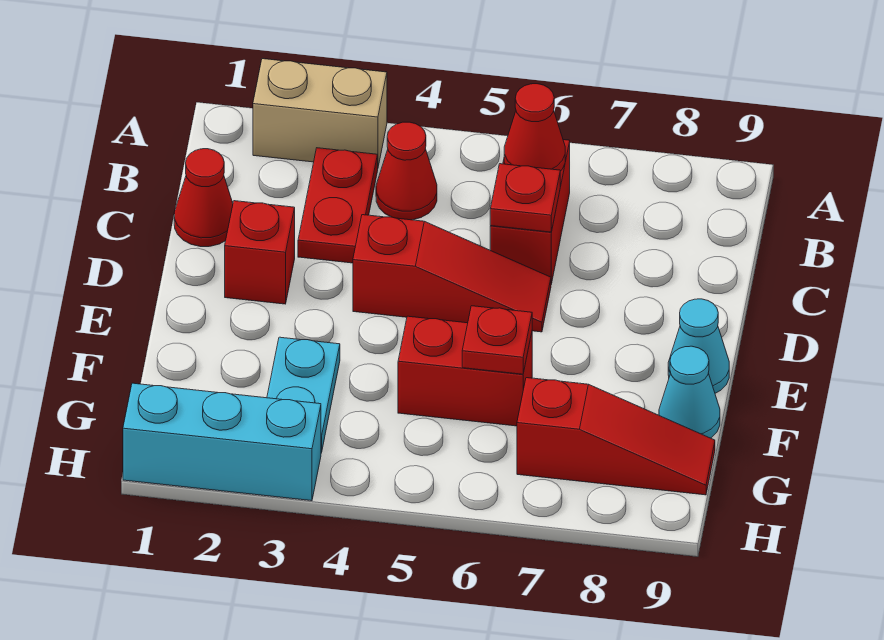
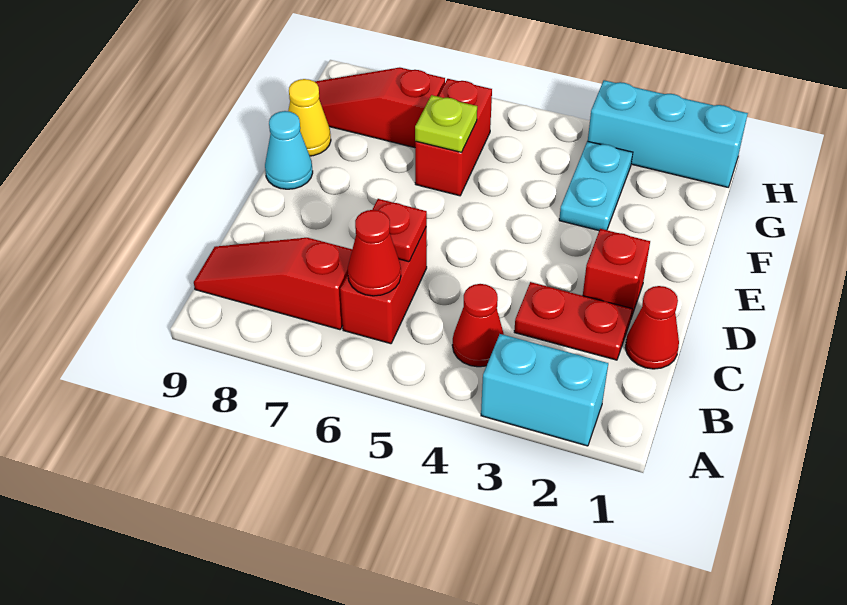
tan brick A2:A3 level 1 -> cyan brick A2:A3 level 1
red plate B3:C3 level 1 -> red plate C2:C3 level 1
red slope D4:D6 level 1 top 4 -> red slope B7:B9 level 1 top 7
red brick F5:F6 level 1 -> red brick F6:G6 level 1
red plate F6 level 2 -> lime plate F6 level 2
cyan cone F9 level 1 -> yellow cone F9 level 1

